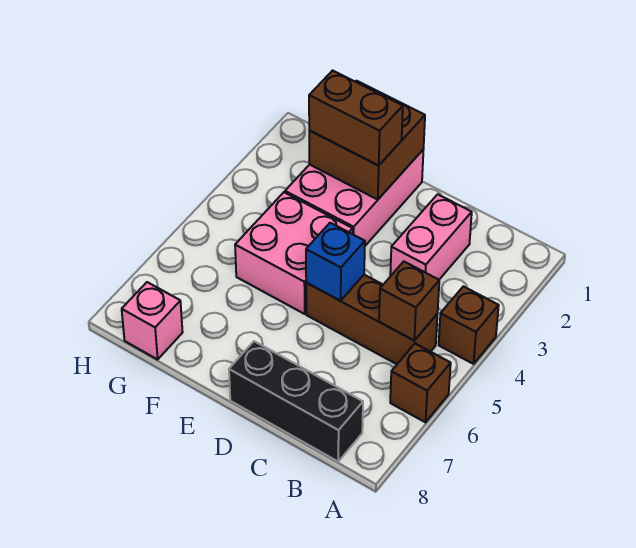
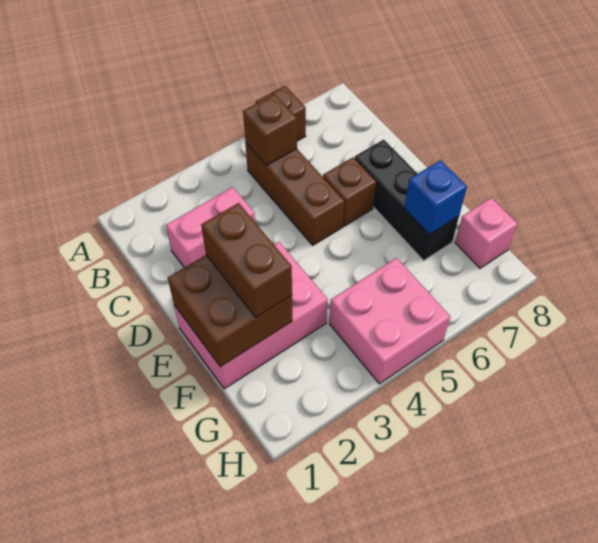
brown brick A4 level 1 -> brown brick D6 level 1
black brick B8:D8 level 1 -> black brick D7:F7 level 1
blue brick D5 level 2 -> blue brick F7 level 2
pink brick E4:F5 level 1 -> pink brick G4:H5 level 1

